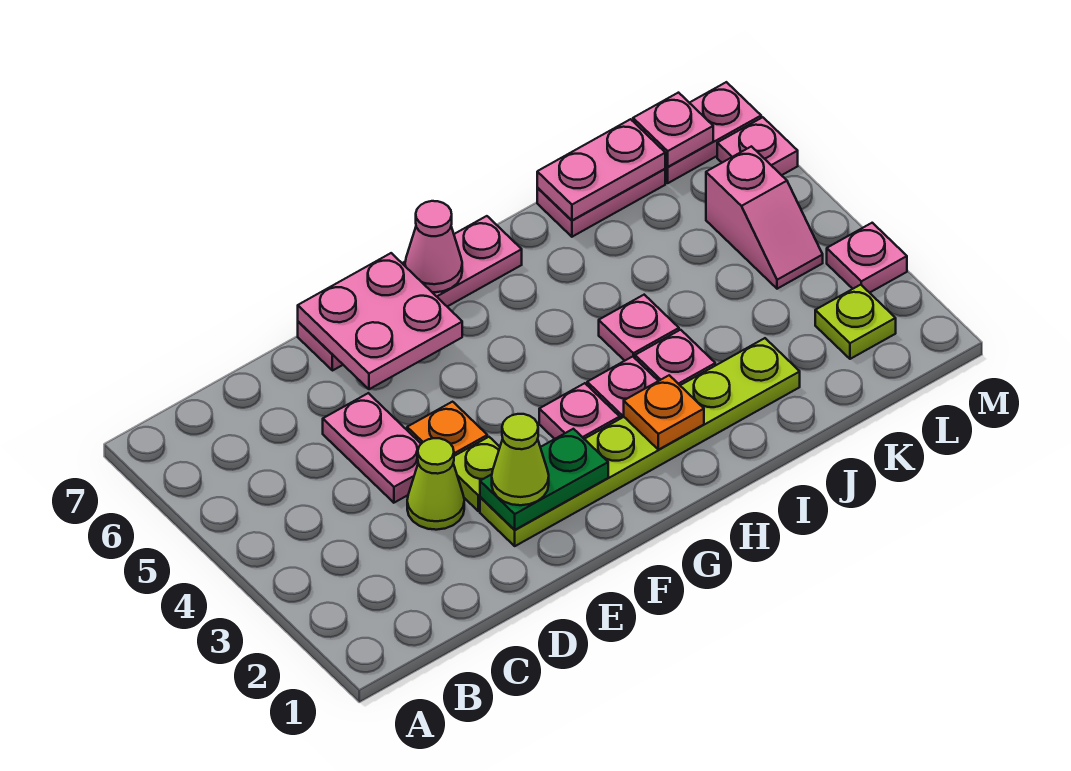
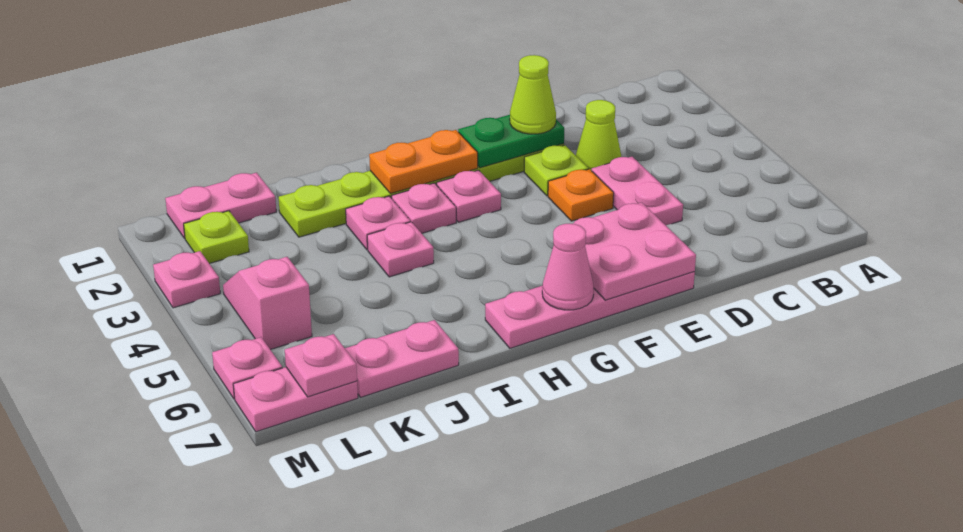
orange plate H2 level 2 -> orange plate G2:H2 level 2
pink plate J7:K7 level 2 -> pink plate K1:L1 level 1

